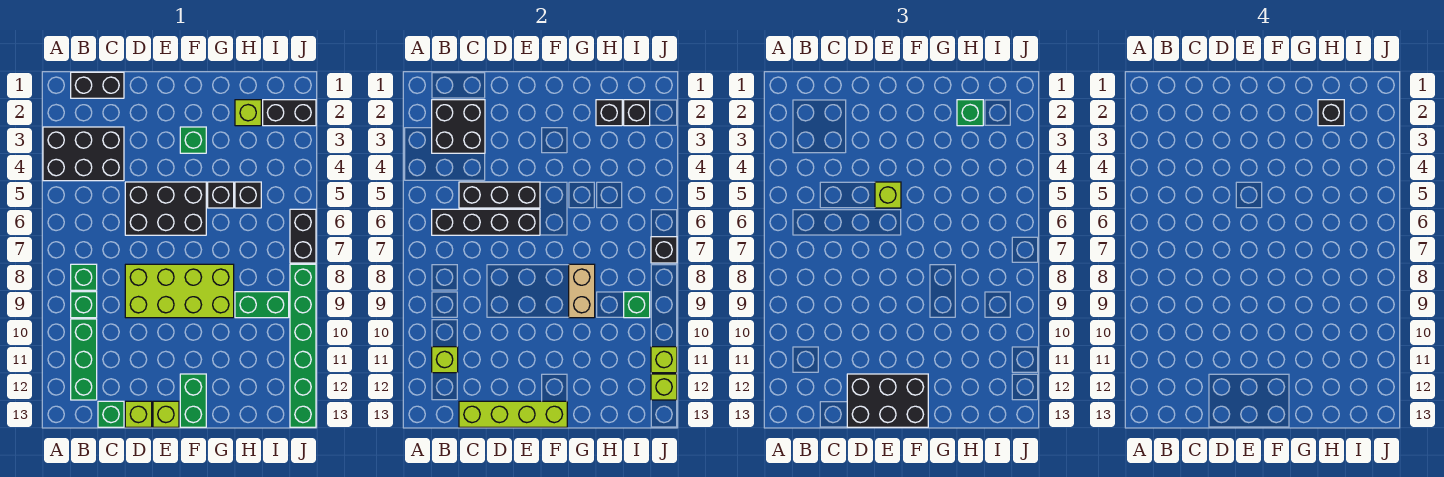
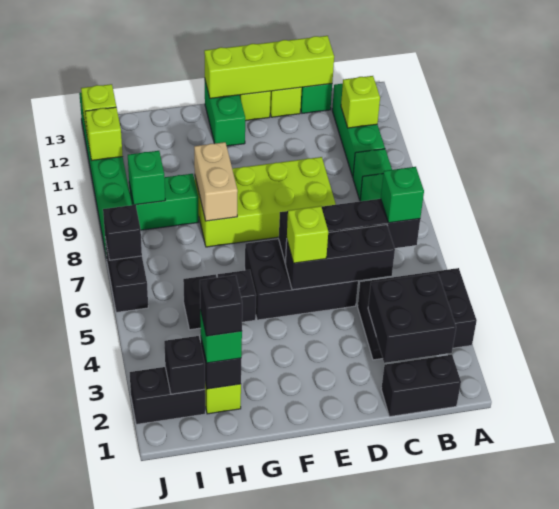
black brick D12:F13 level 3 -> none
green brick F3 level 1 -> green brick B6 level 3

